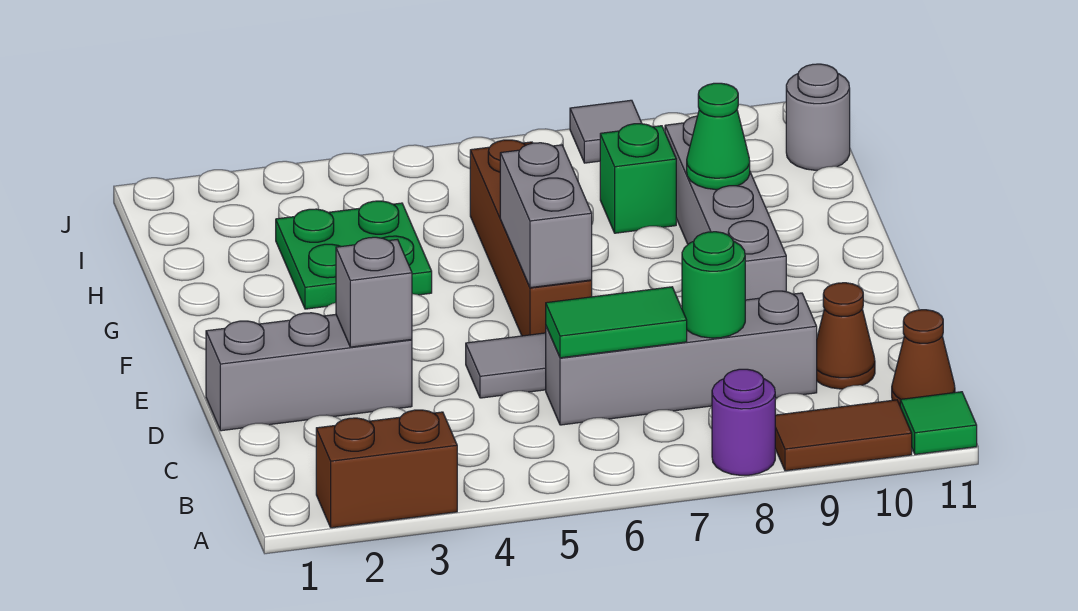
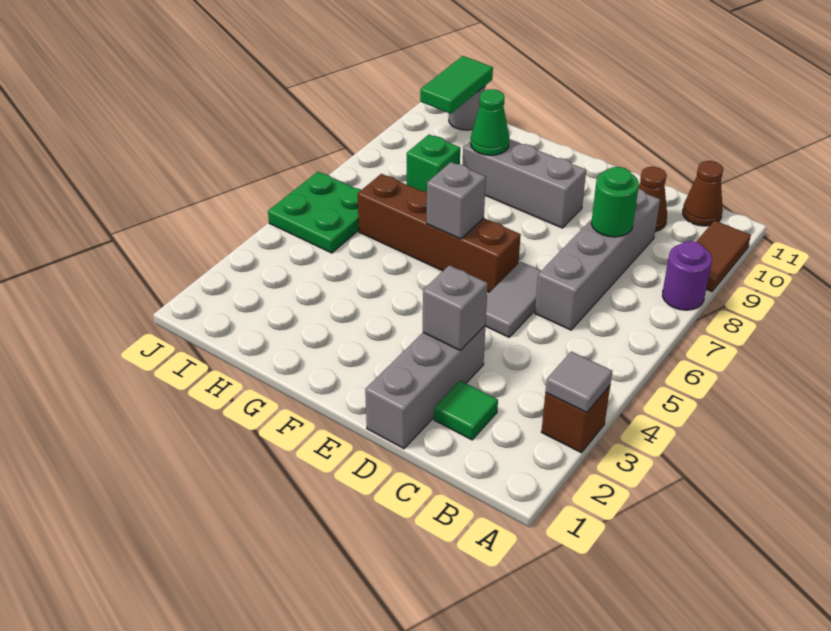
brown brick A2:A3 level 1 -> brown brick A3 level 1
green tile A11 level 1 -> green tile C2 level 1
green tile C6:C7 level 2 -> green tile I10:I11 level 2
grey brick E6:F6 level 2 -> grey brick F6 level 2
grey brick E9:H9 level 1 -> grey brick E9:G9 level 1
green plate G3:H4 level 1 -> green plate I5:J6 level 1
grey tile J8 level 1 -> grey tile A3 level 2

